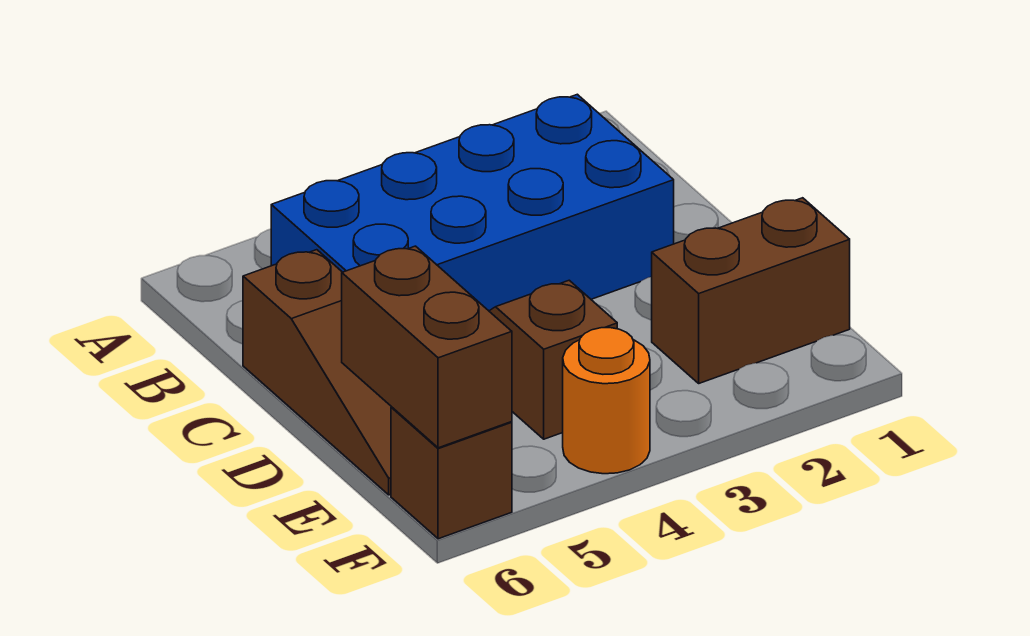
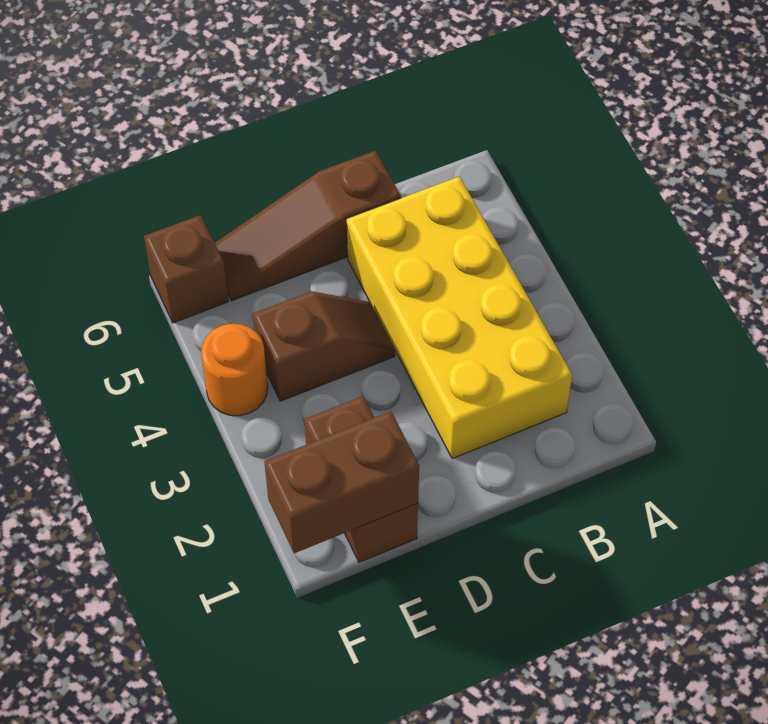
blue brick B2:C5 level 1 -> yellow brick B2:C5 level 1
brown brick E6:F6 level 2 -> brown brick E1:F1 level 2

